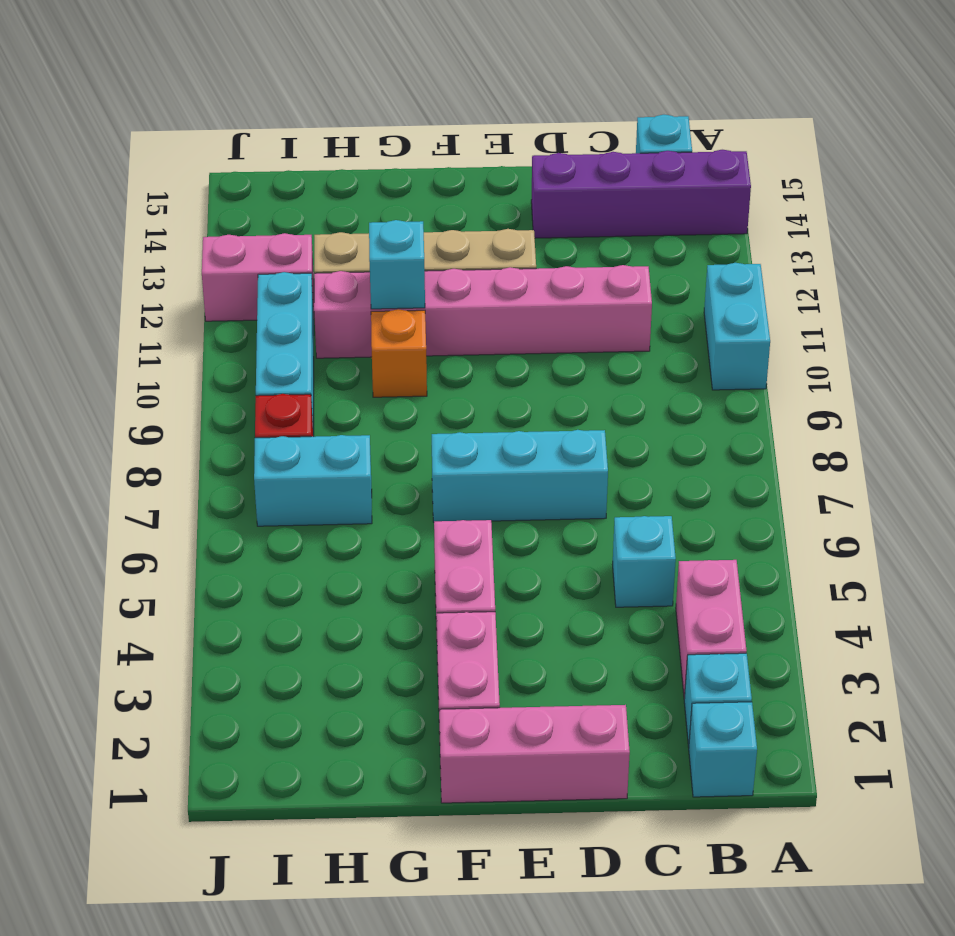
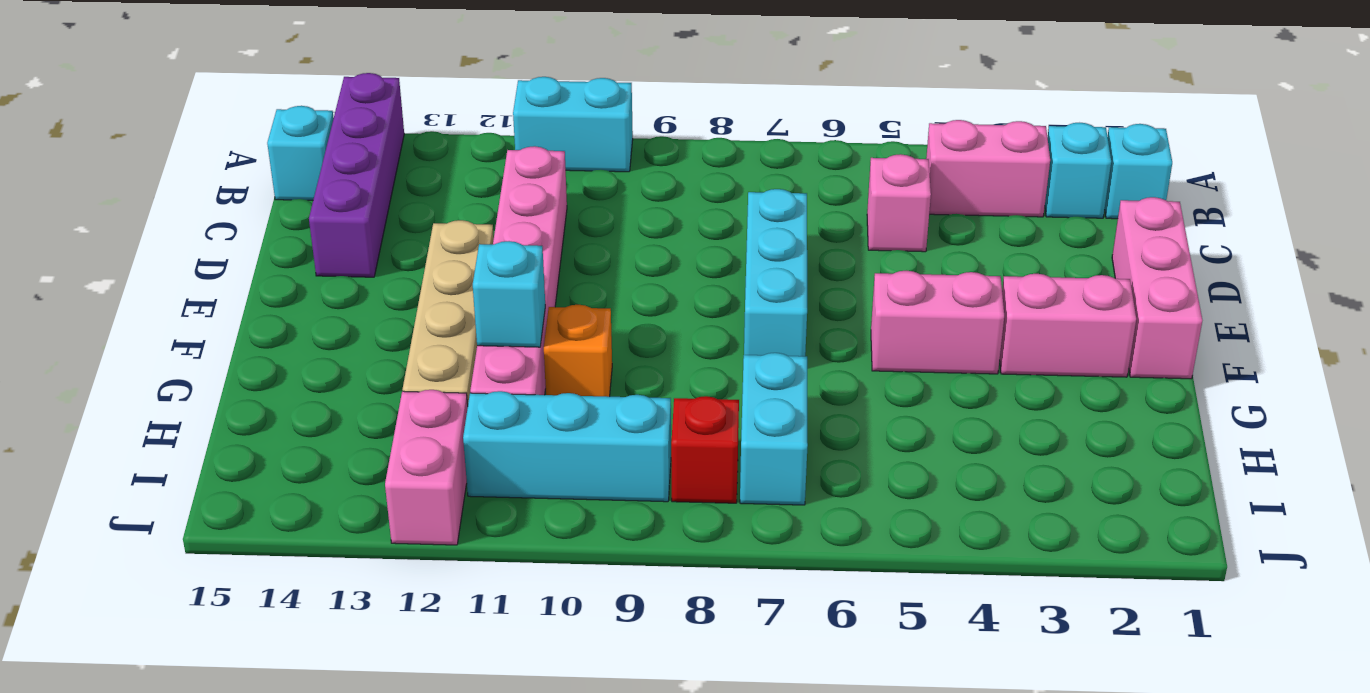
cyan brick C5 level 1 -> pink brick C5 level 1

